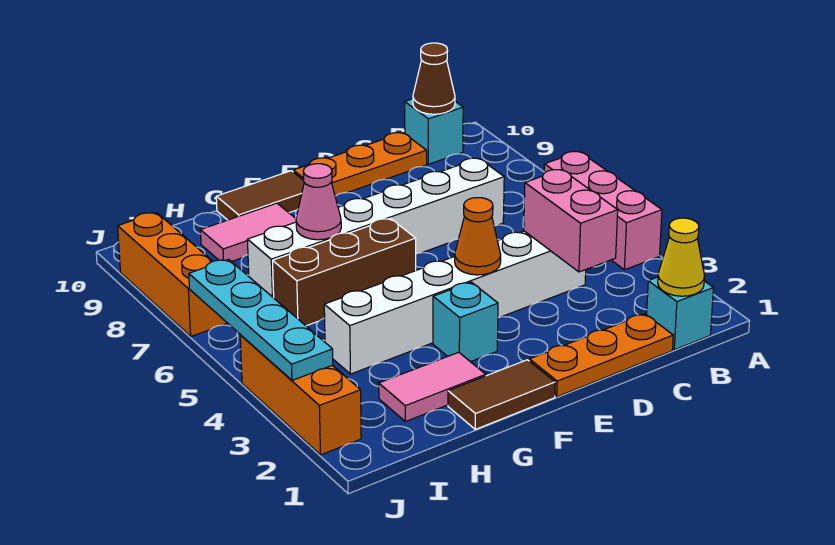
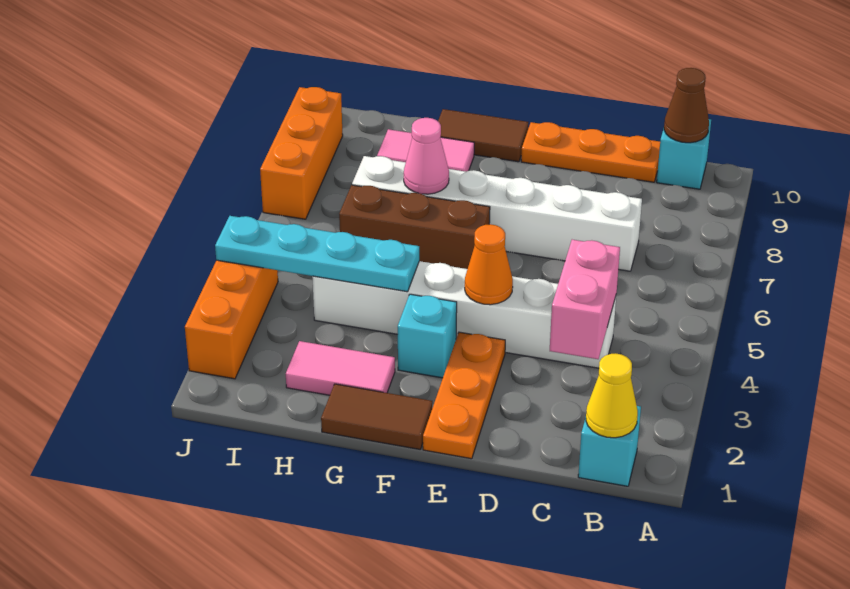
pink brick A4:A6 level 1 -> none
orange plate C1:E1 level 1 -> orange plate E1:E3 level 1
cyan plate J3:J6 level 2 -> cyan plate G4:J4 level 2

